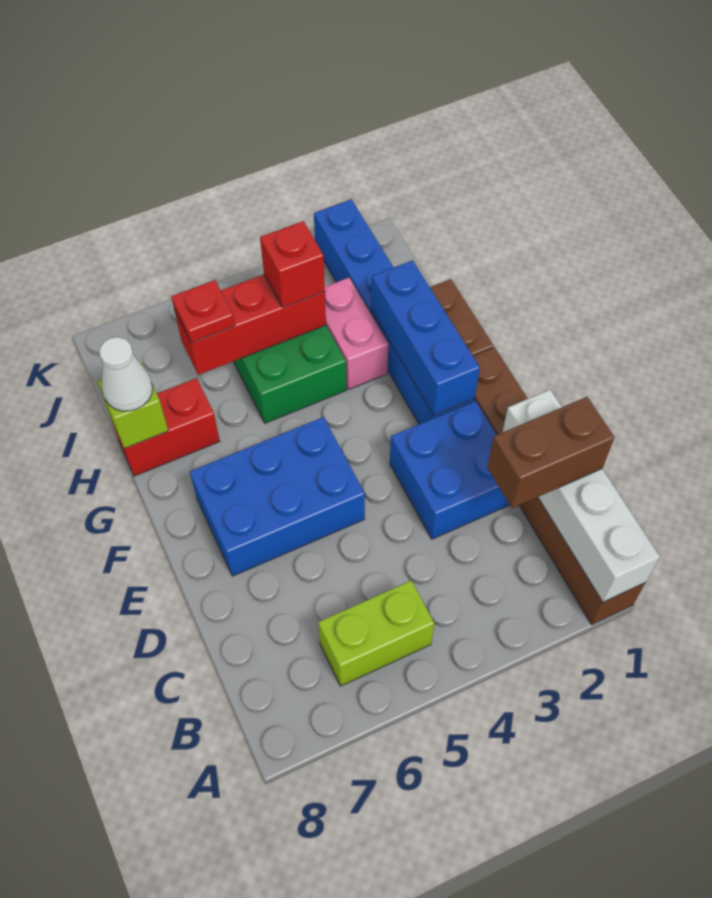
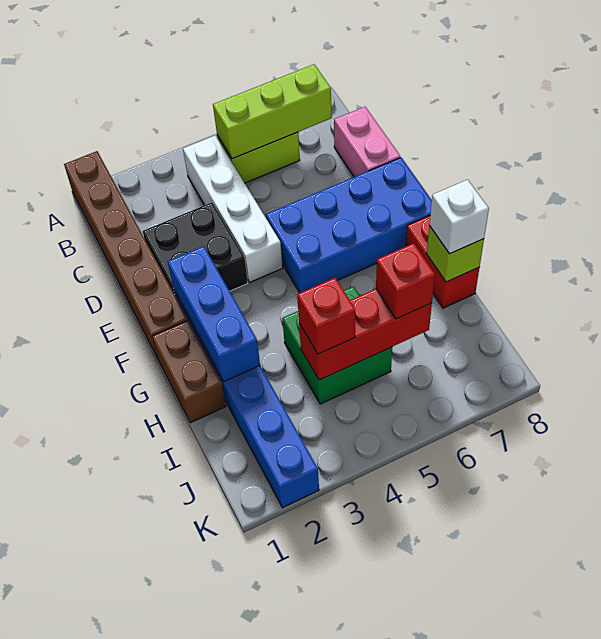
white brick A1:D1 level 2 -> white brick B4:E4 level 1
none -> lime brick B5:B7 level 2
brown brick C1:C2 level 3 -> none
blue brick D2:E3 level 1 -> black brick D2:E3 level 1
blue brick E5:F7 level 1 -> blue brick E5:F8 level 1
pink brick H3:I3 level 1 -> pink brick C8:D8 level 1
red brick H7:H8 level 1 -> red brick G8:H8 level 1
white cone H8 level 3 -> white brick H8 level 3
red plate I6 level 3 -> red brick I6 level 3

